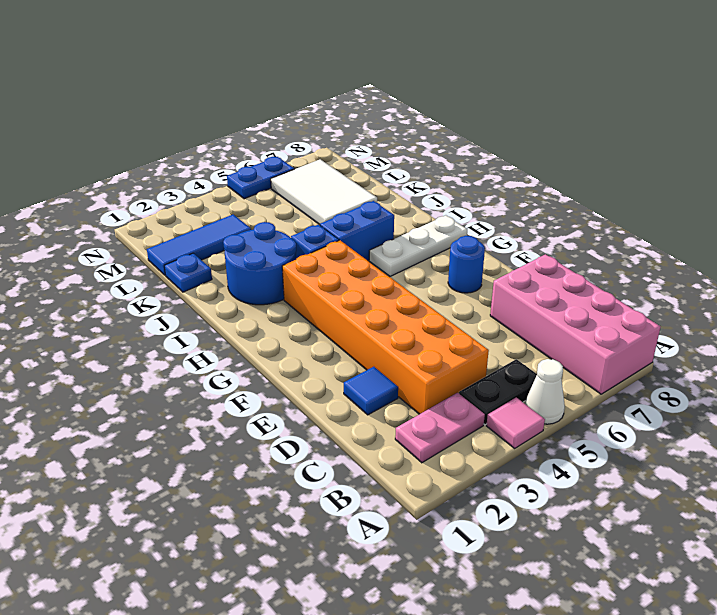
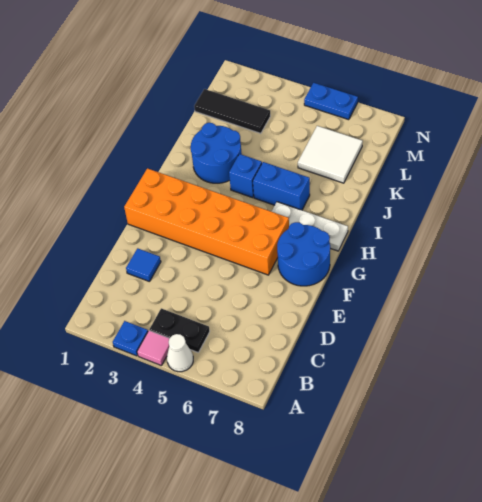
pink brick A7:D8 level 1 -> none
pink plate B2:B3 level 1 -> none
orange brick C3:H4 level 1 -> orange brick F1:G6 level 1
blue round brick F7 level 1 -> blue round brick F7:G8 level 1
blue plate K1 level 1 -> blue plate A3 level 1
white tile K6:M7 level 1 -> white tile K6:L7 level 1
blue tile L1:L3 level 1 -> black tile L1:L3 level 1

